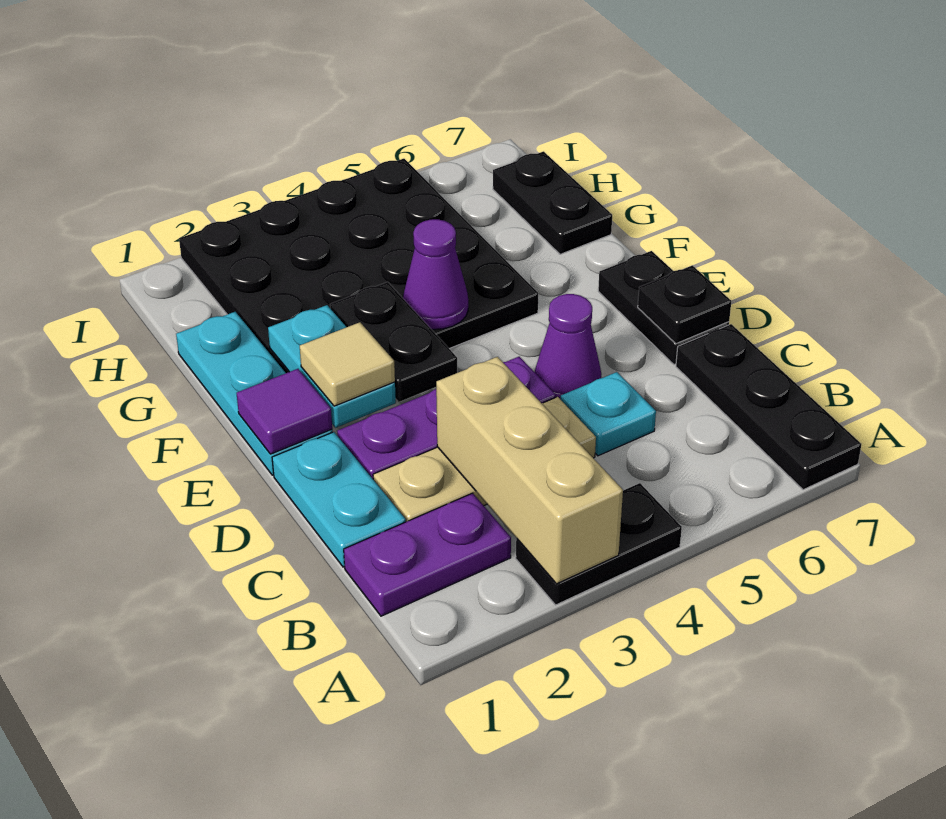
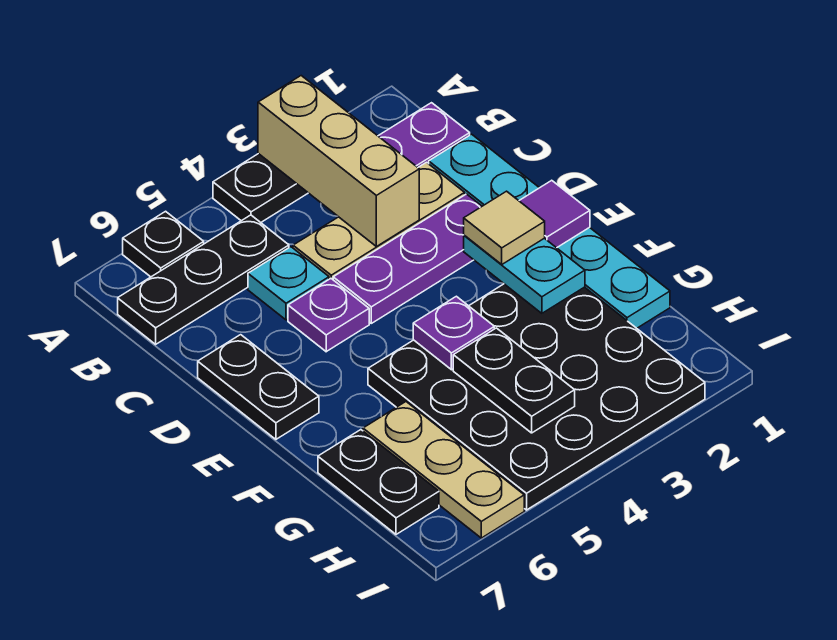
black plate A7:C7 level 1 -> black plate B5:B7 level 1
purple cone D5 level 1 -> purple plate D5 level 1
black plate D7 level 2 -> black plate A6 level 1
black plate E3:F3 level 2 -> black plate G4:H4 level 2
purple cone F4 level 2 -> purple plate F4 level 2
none -> tan plate G6:I6 level 1

